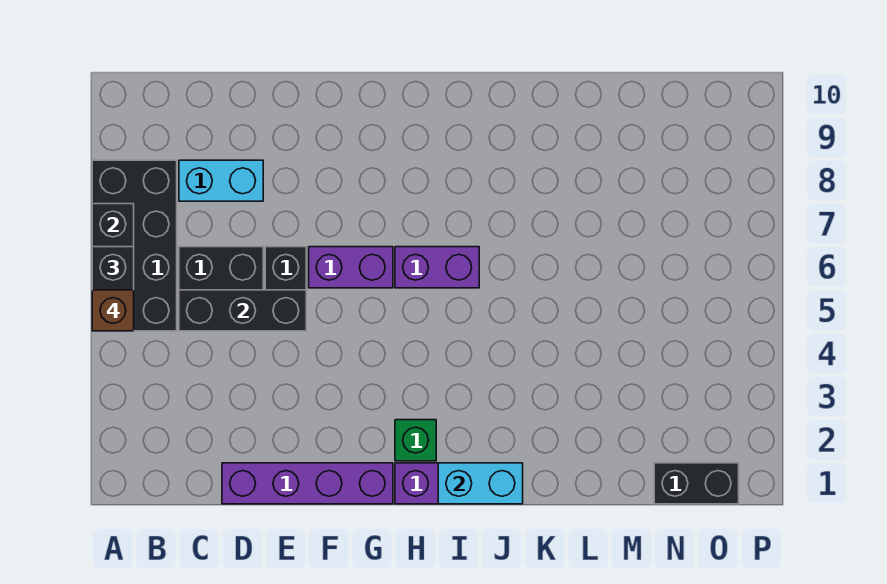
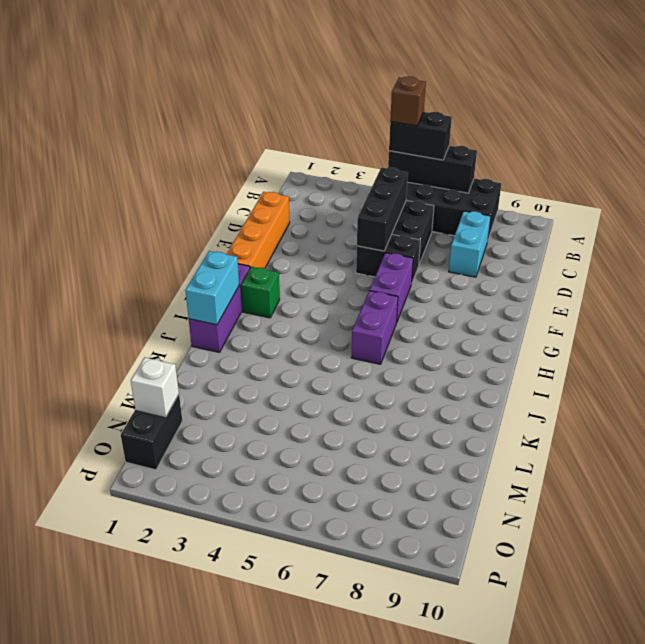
purple brick D1:G1 level 1 -> orange brick D1:G1 level 1
none -> white brick N1 level 2

